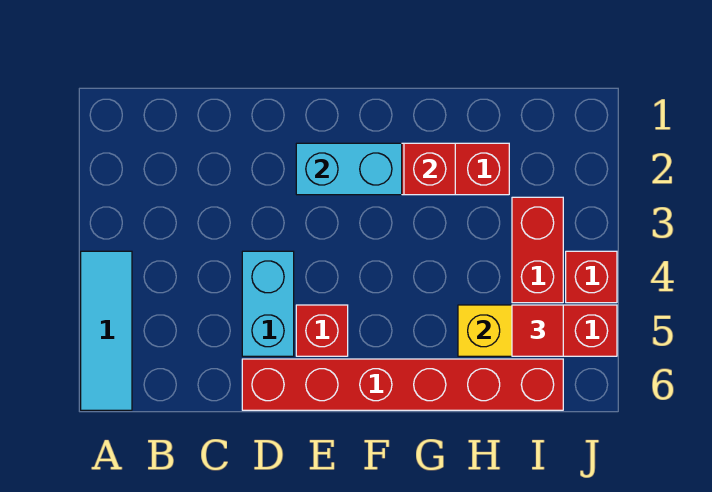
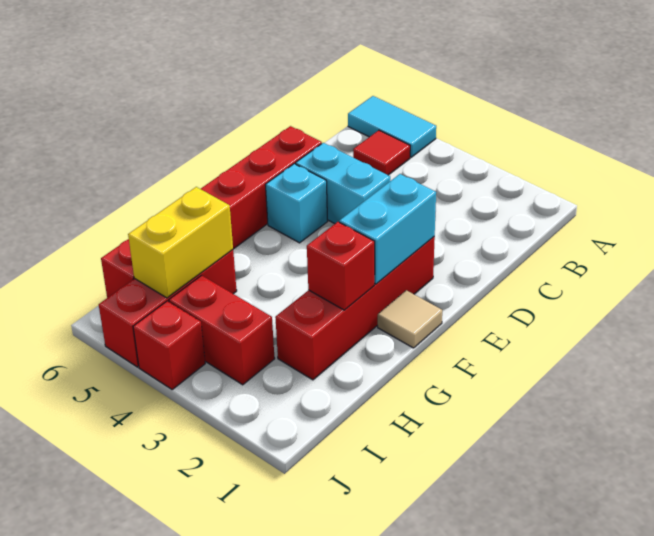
cyan tile A4:A6 level 1 -> cyan tile A5:A6 level 1
red brick E5 level 1 -> cyan brick E5 level 1
none -> tan tile F1 level 1
red tile I5 level 3 -> red tile B5 level 1

